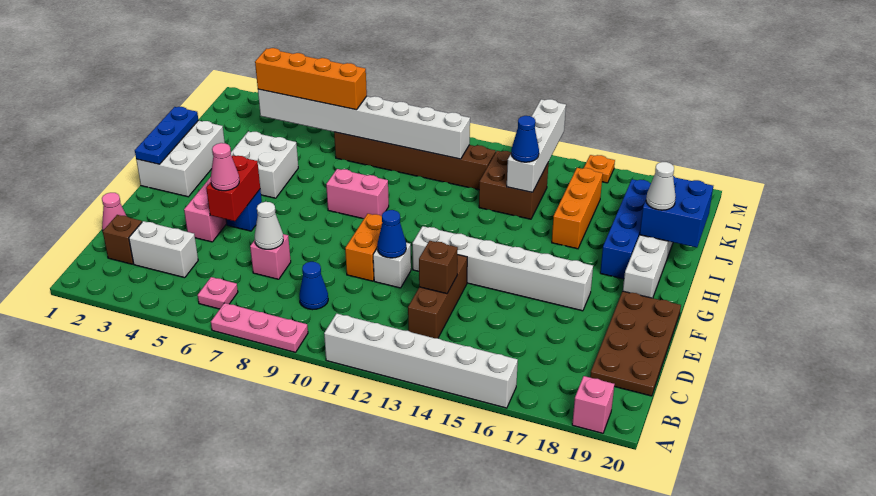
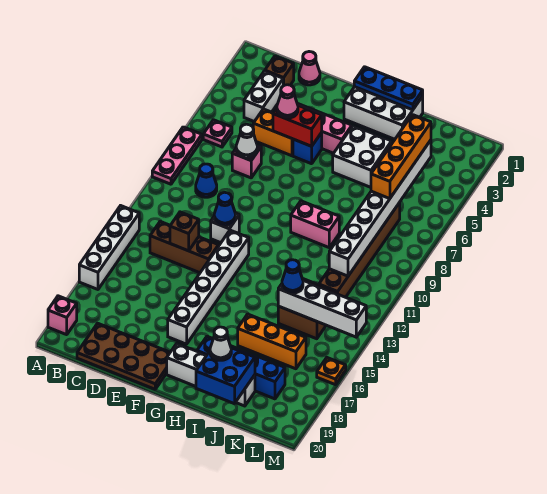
white brick A11:A16 level 1 -> white brick A13:A16 level 1
orange brick E10:F10 level 1 -> orange brick D5:E5 level 1
pink brick H8:H9 level 1 -> pink brick H9:I9 level 1

